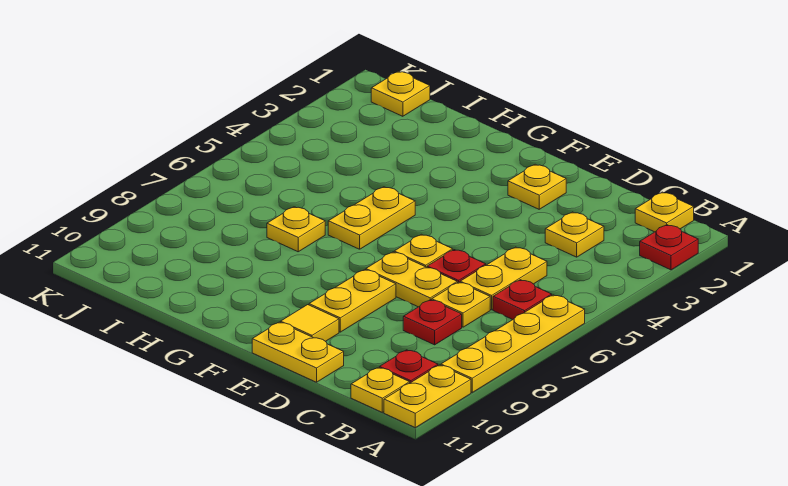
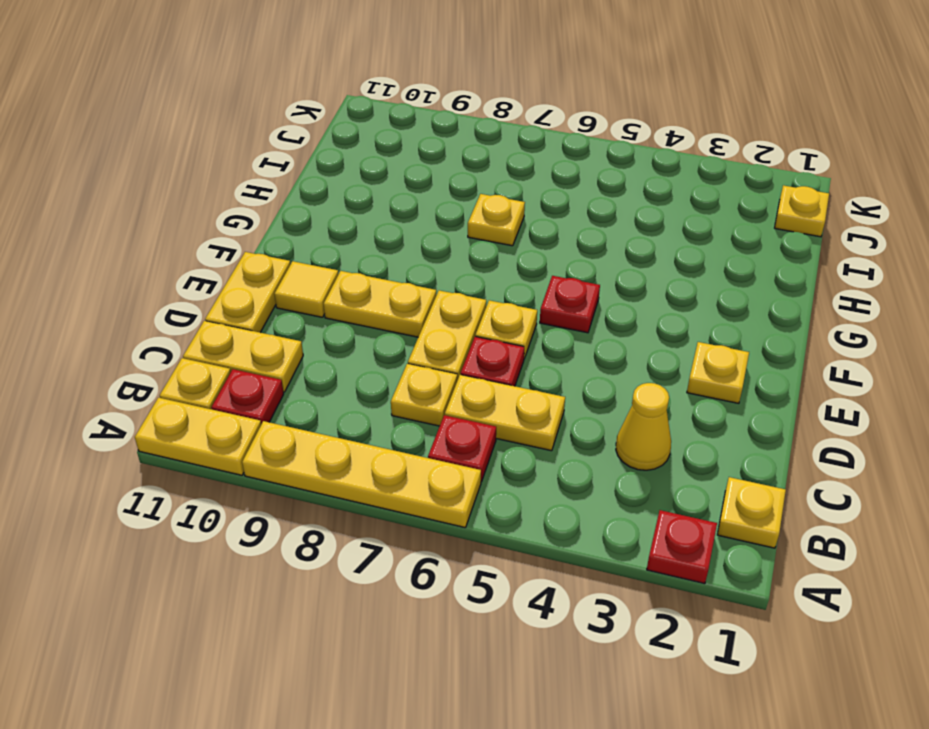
yellow plate C3 level 1 -> yellow cone C3 level 1
red plate C8 level 1 -> red plate F5 level 1
yellow plate G5:G6 level 1 -> yellow plate C10:C11 level 1

